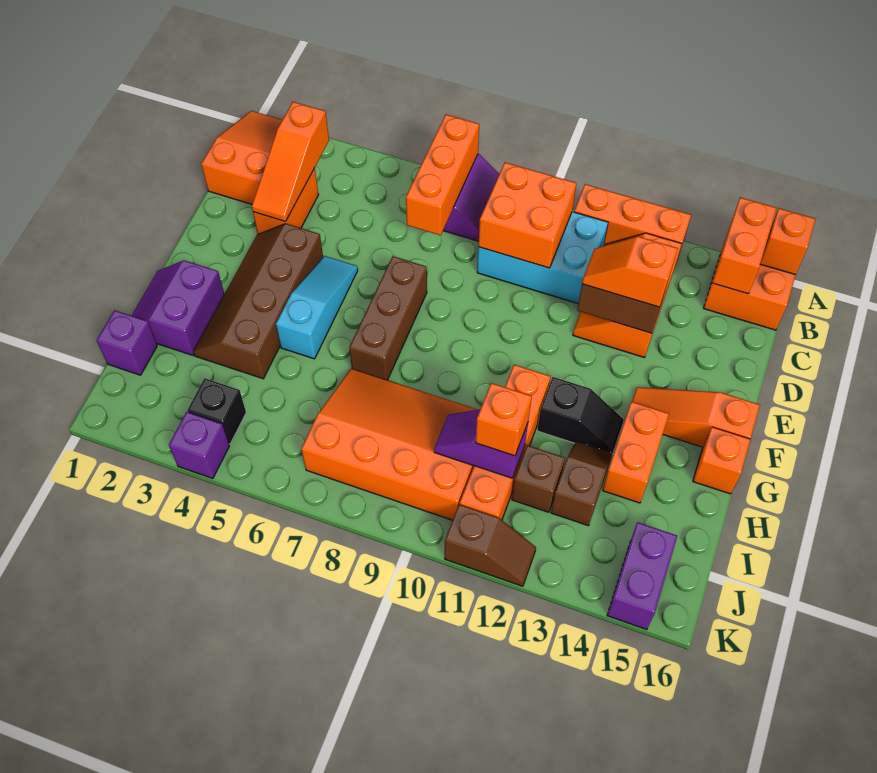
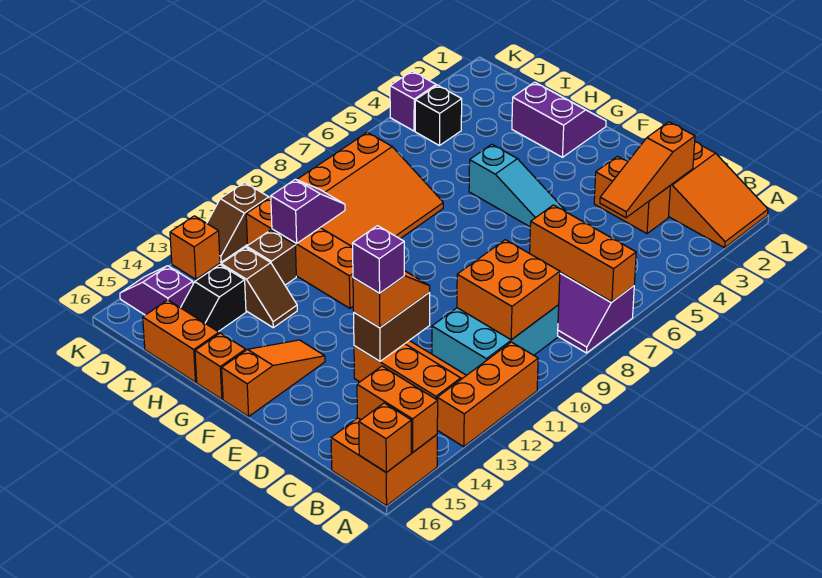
orange slope B3:D3 level 2 top B -> orange slope C2:C4 level 2 top 2
brown slope E3:H4 level 1 top 4 -> none
brown brick E7:G7 level 1 -> none
black slope G12:G13 level 1 top 12 -> black slope I14:I15 level 1 top 14
orange brick G14:H14 level 1 -> orange brick H16:I16 level 1
purple brick I1 level 1 -> purple brick D13 level 4
orange brick I11 level 3 -> orange brick K13 level 1
purple brick J15:K15 level 1 -> purple slope J15:K15 level 1 top J

